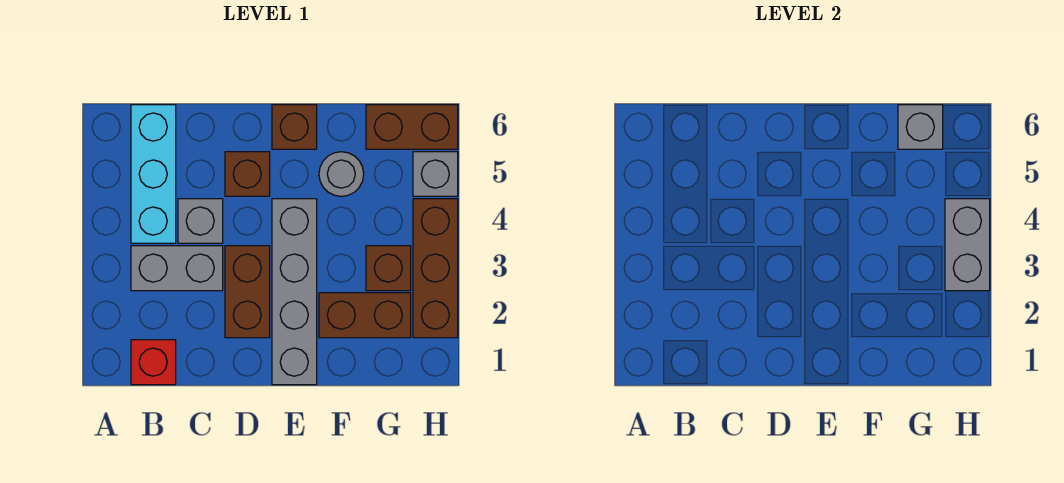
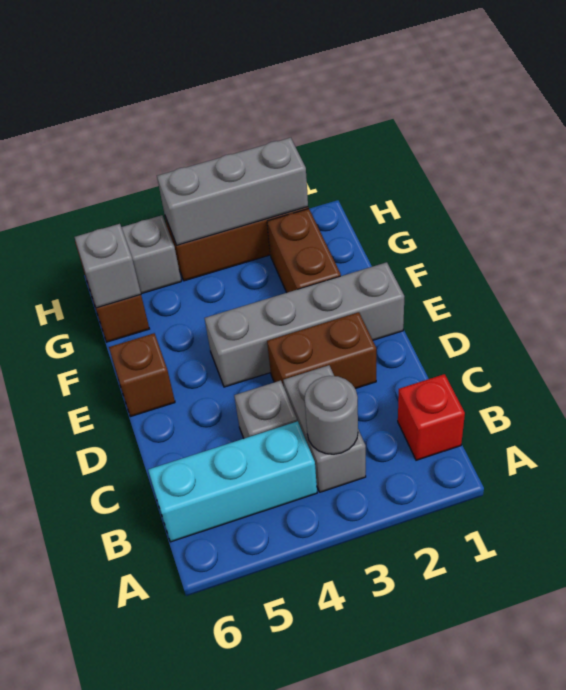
brown brick D5 level 1 -> none
grey round brick F5 level 1 -> grey round brick B3 level 2
brown brick G3 level 1 -> none
grey brick H3:H4 level 2 -> grey brick H2:H4 level 2

